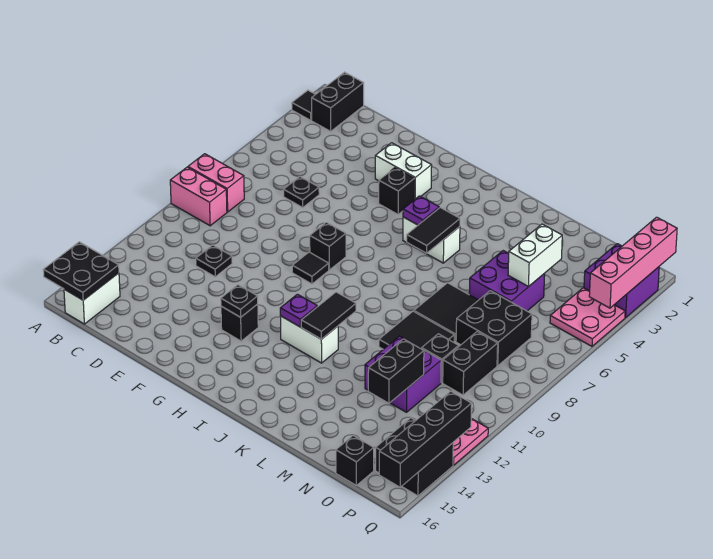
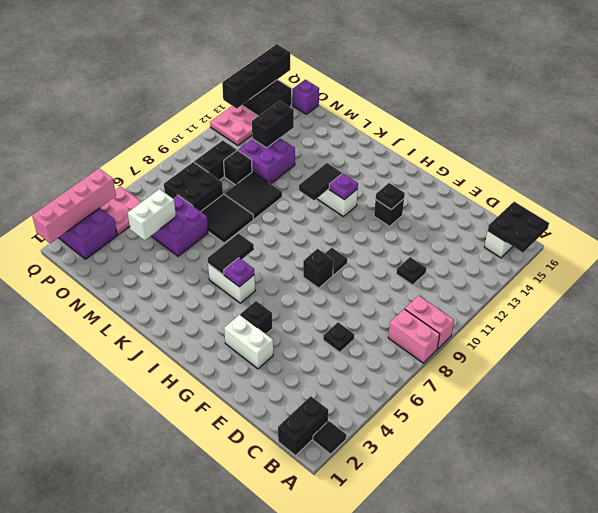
black brick O16 level 1 -> purple brick O16 level 1

